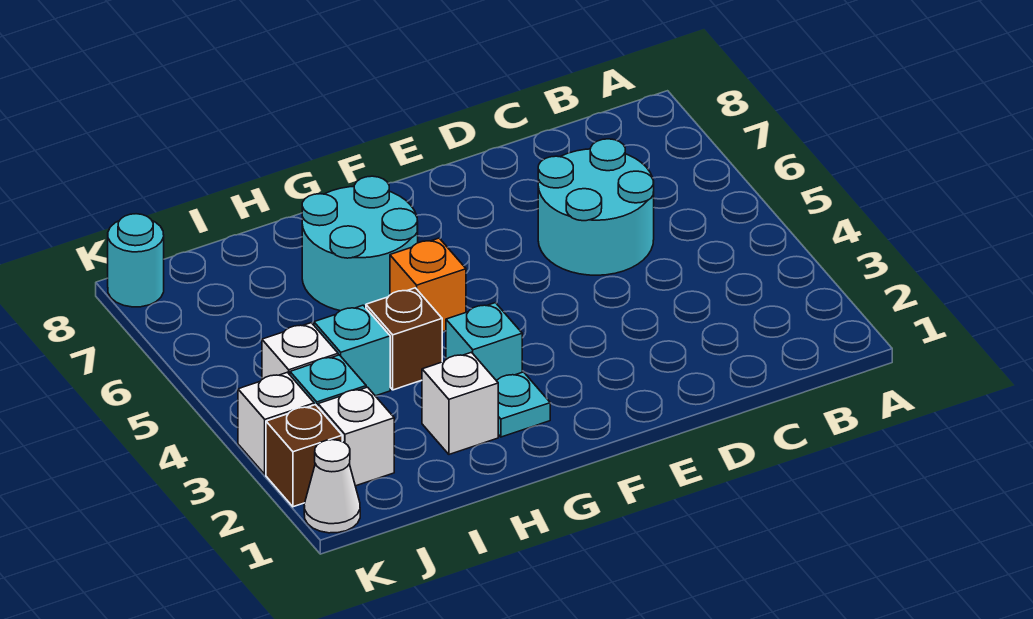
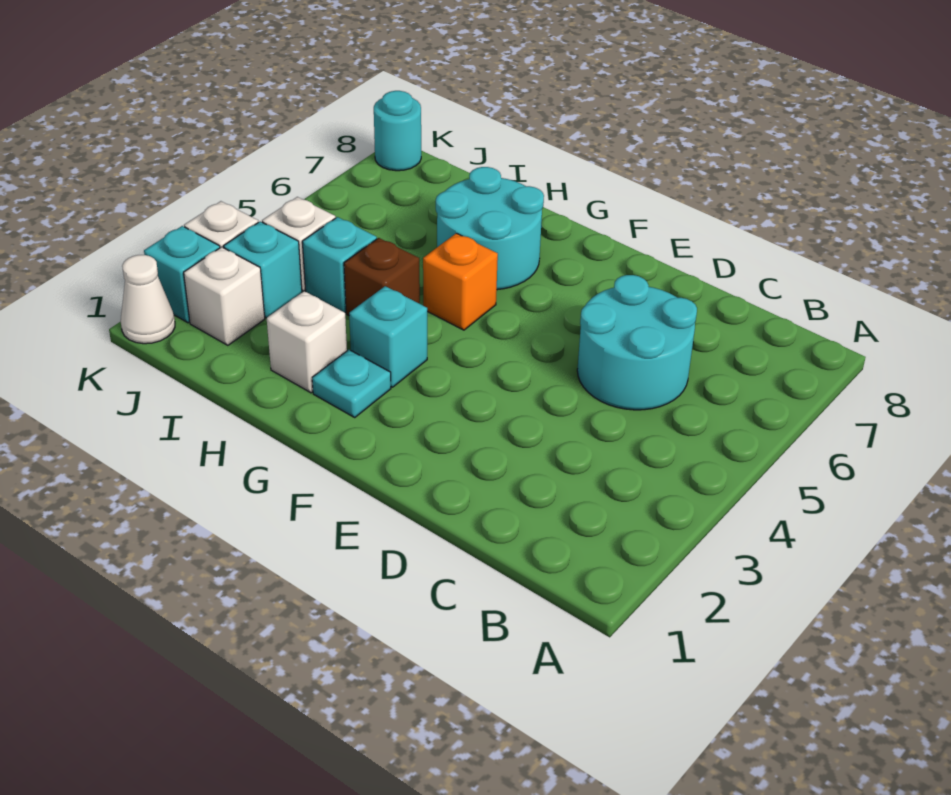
brown brick K2 level 1 -> cyan brick K2 level 1

